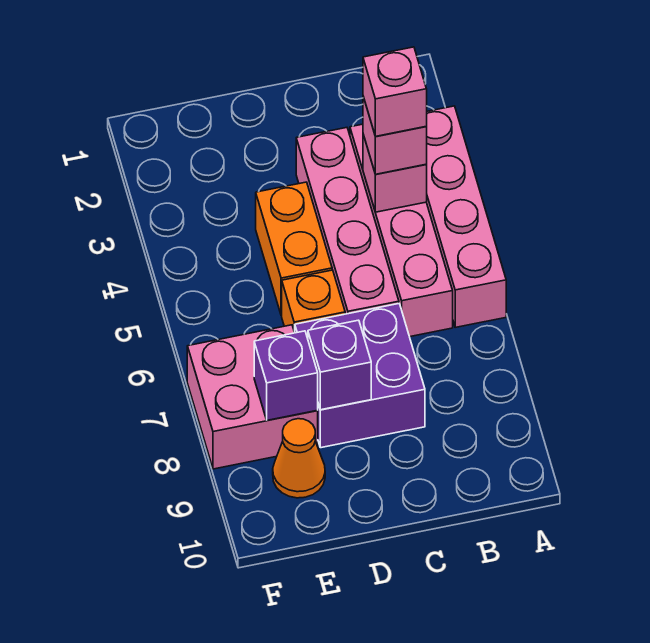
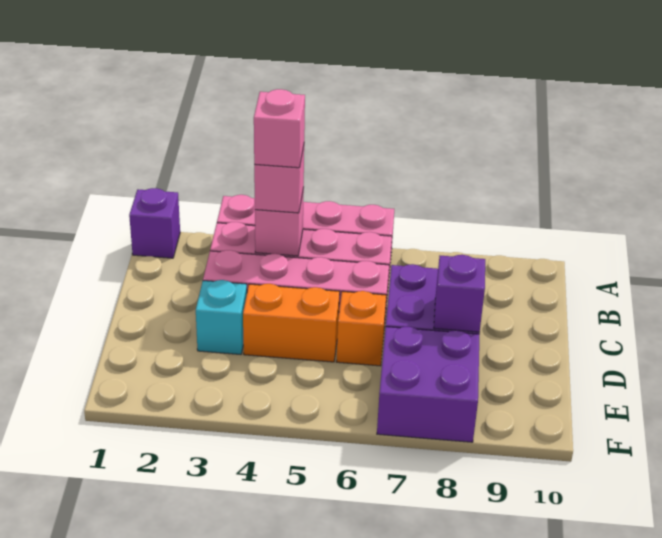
none -> cyan brick D3 level 1
pink brick E7:F8 level 1 -> purple brick E7:F8 level 1
purple brick E8 level 2 -> purple brick A1 level 1
orange cone E9 level 1 -> none

